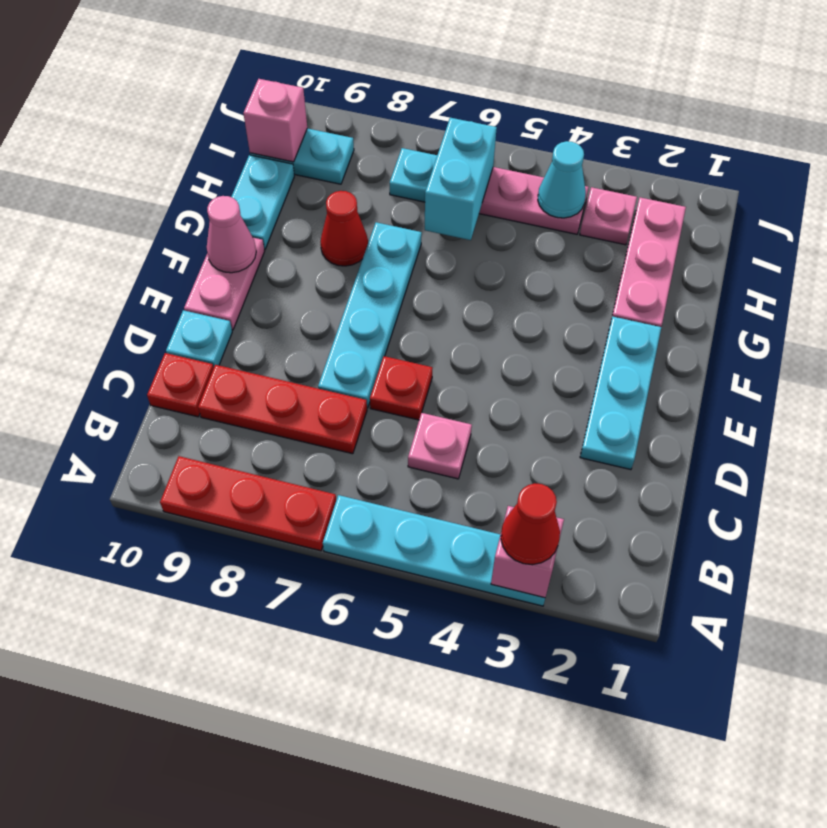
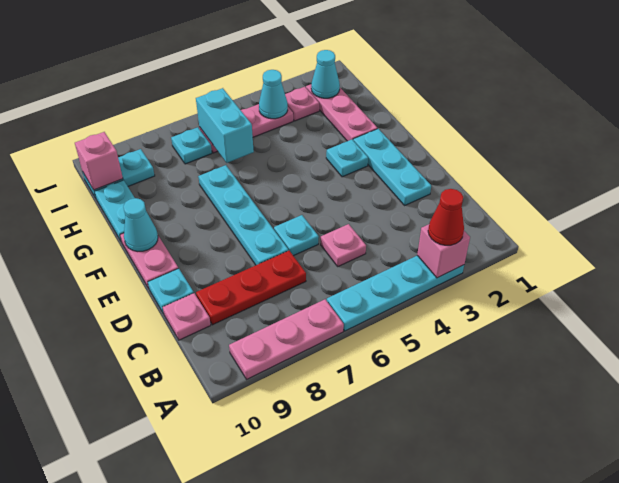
red plate A7:A9 level 1 -> pink plate A7:A9 level 1
red plate C10 level 1 -> pink plate C10 level 1
red plate D6 level 1 -> cyan plate D6 level 1
none -> cyan plate F3 level 1
pink cone F10 level 2 -> cyan cone F10 level 2
red cone G8 level 1 -> none
none -> cyan cone I2 level 2

